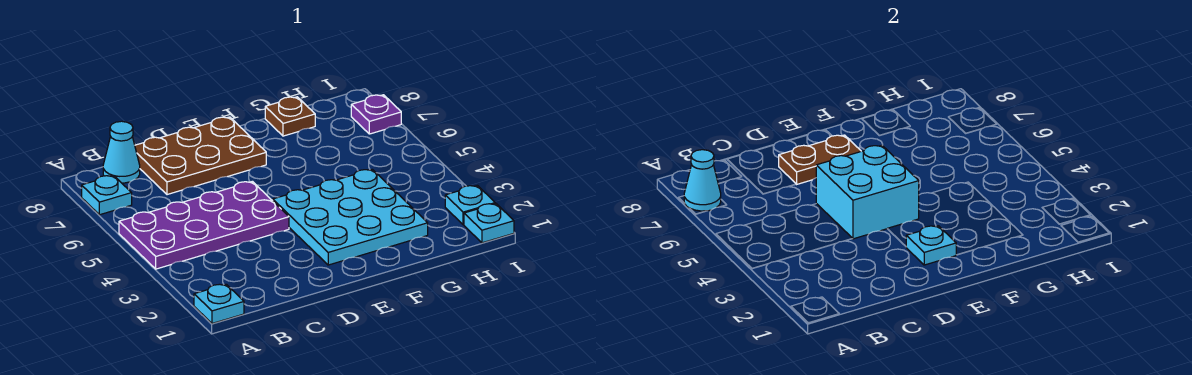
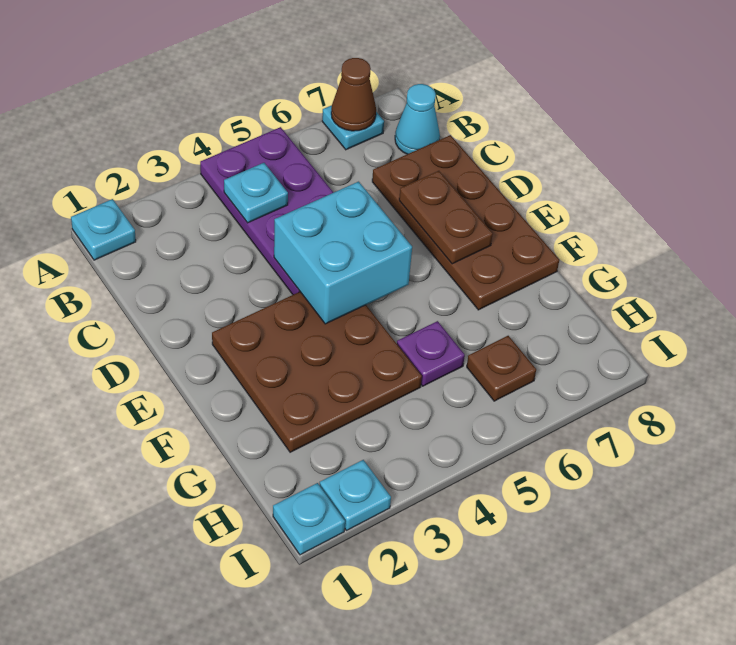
cyan cone A7 level 2 -> brown cone A7 level 2
brown plate C7:E8 level 1 -> brown plate C7:F8 level 1
cyan plate E2:G4 level 1 -> brown plate E2:G4 level 1
cyan plate E2 level 2 -> cyan plate B4 level 2
brown plate G8 level 1 -> brown plate H6 level 1
purple plate I7 level 1 -> purple plate G5 level 1

